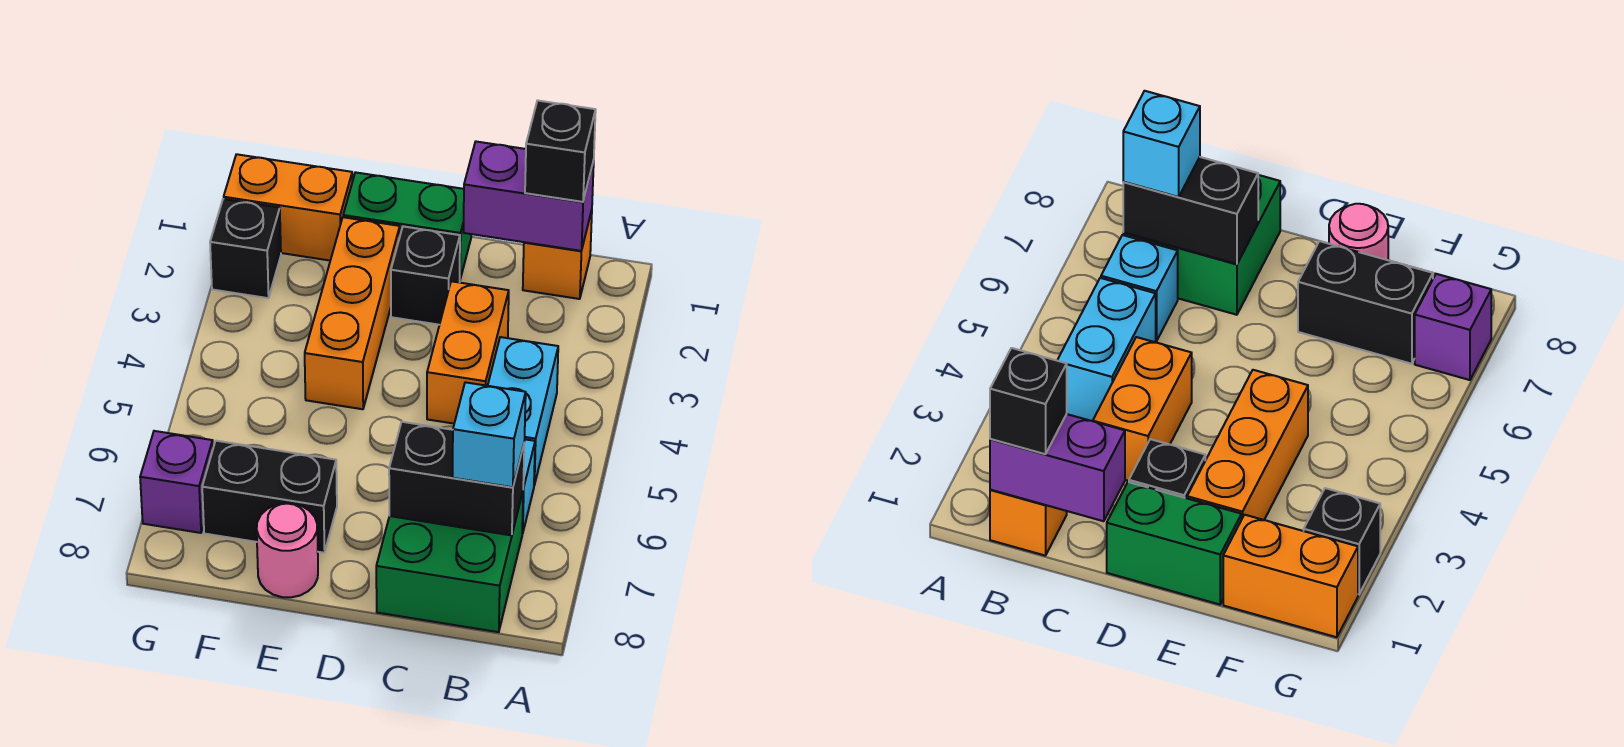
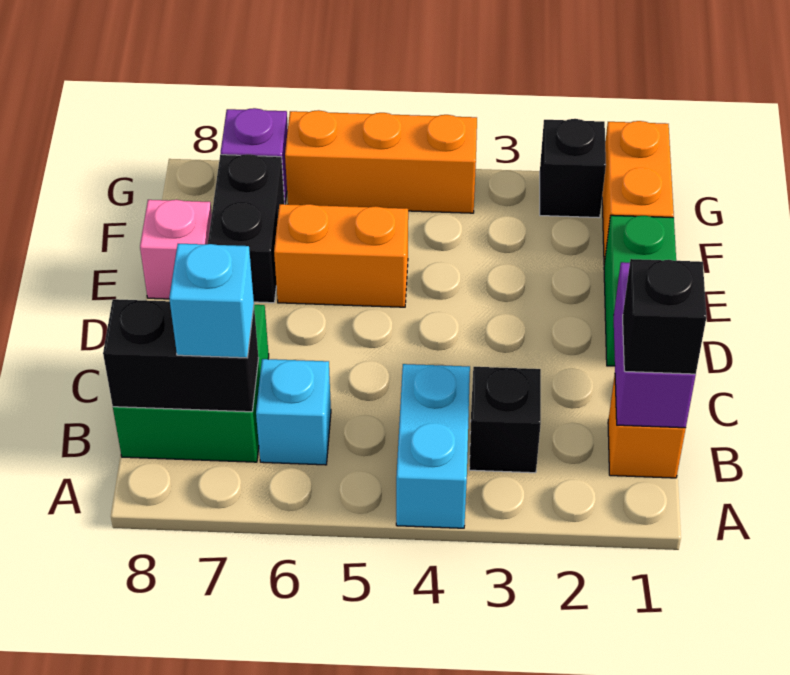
cyan brick B4:B5 level 1 -> cyan brick A4:B4 level 1
black brick B7:C7 level 2 -> black brick B7:B8 level 2
orange brick C3:C4 level 1 -> orange brick E5:E6 level 1
black brick D2 level 1 -> black brick B3 level 1
orange brick E2:E4 level 1 -> orange brick G4:G6 level 1
pink round brick E8 level 1 -> pink brick E8 level 1

